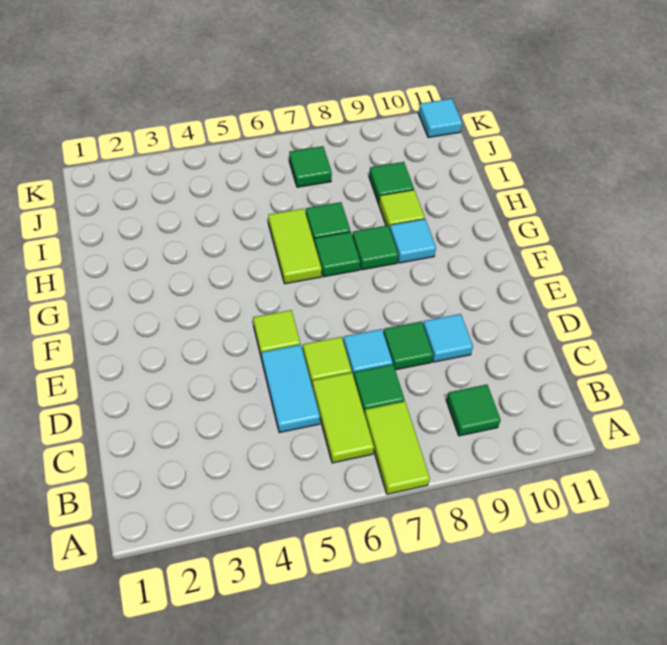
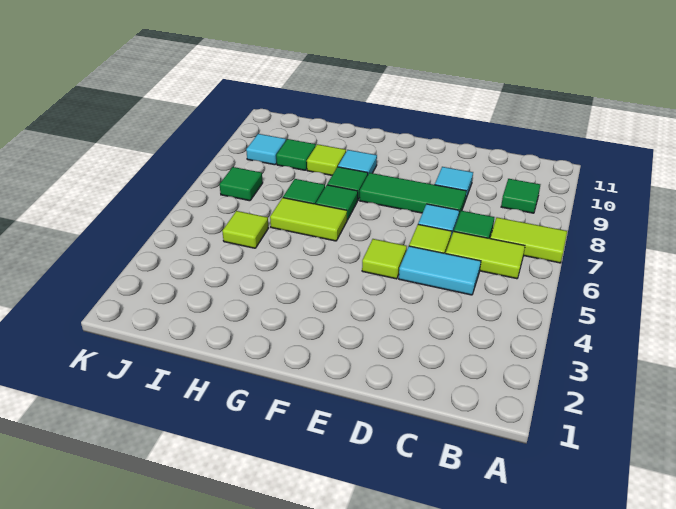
green tile D8 level 1 -> green tile D8:F8 level 1
none -> lime tile I5 level 1
cyan tile K11 level 1 -> cyan tile J9 level 1

